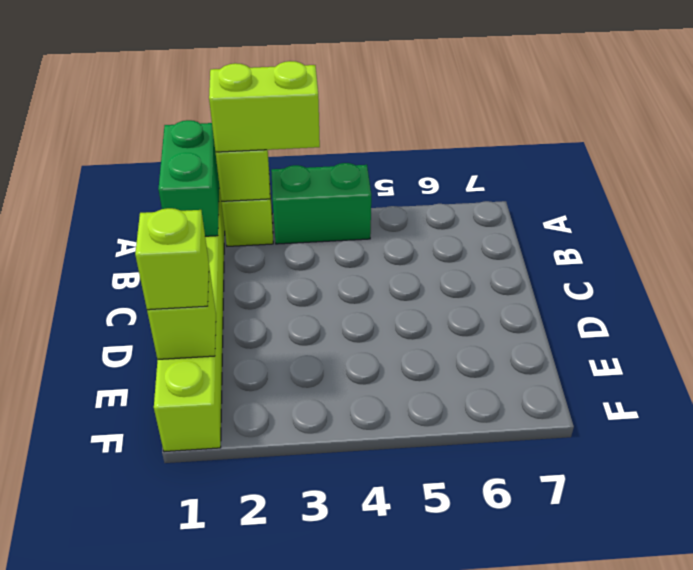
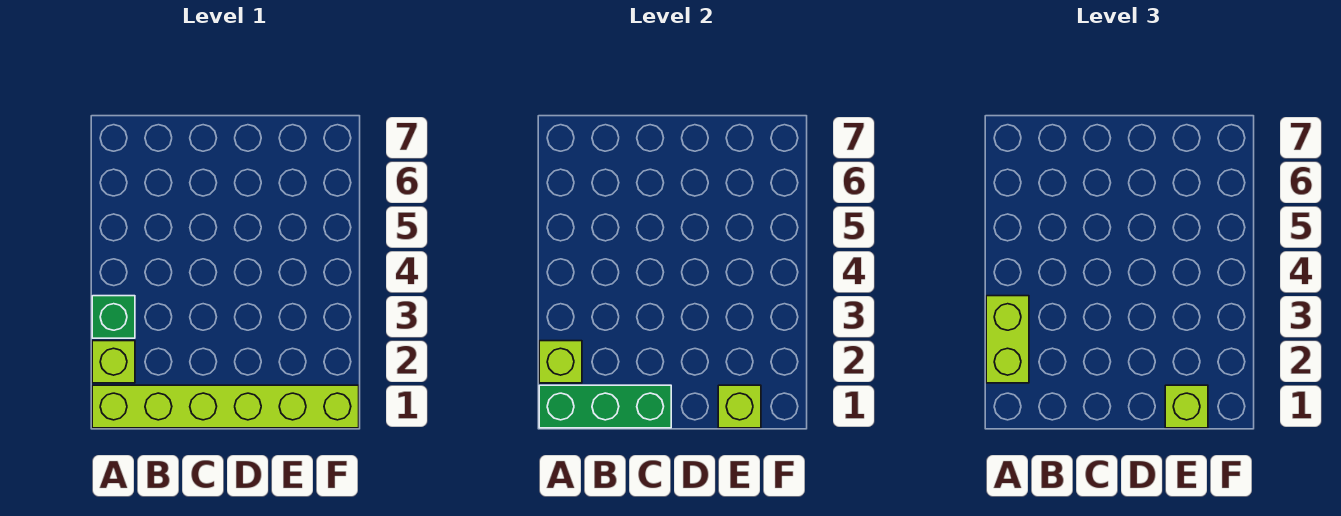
green brick A1:B1 level 2 -> green brick A1:C1 level 2
green brick A3:A4 level 1 -> green brick A3 level 1

